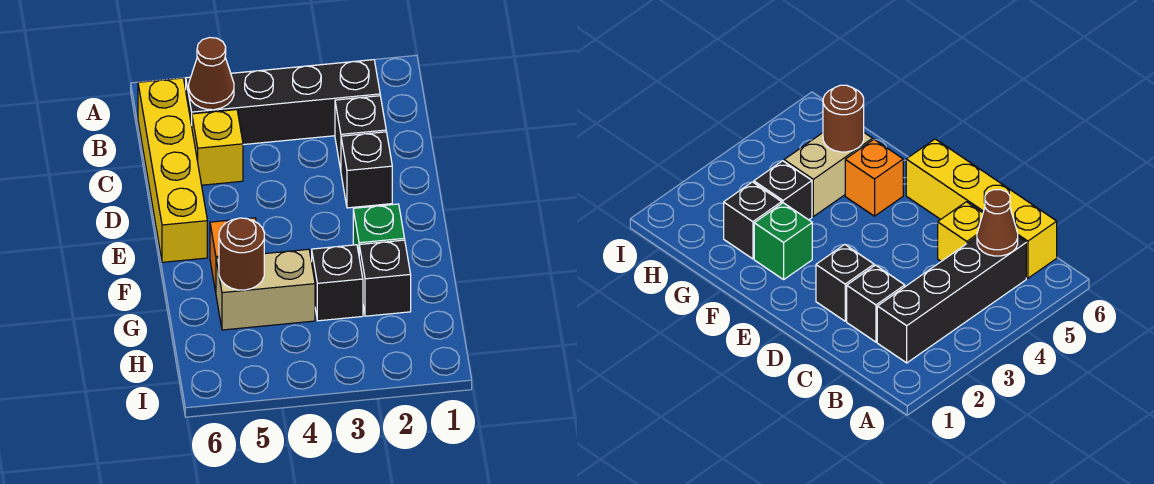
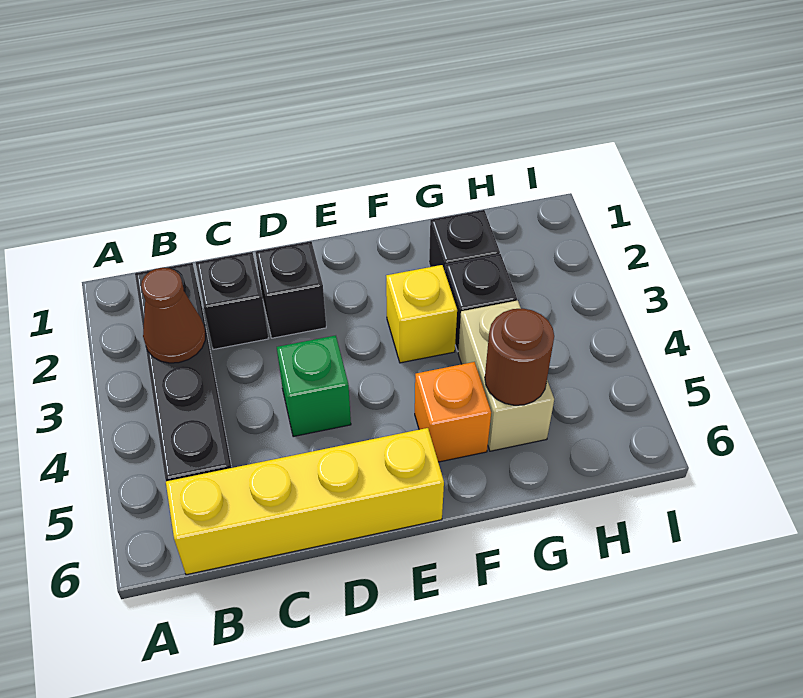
brown cone B5 level 2 -> brown cone B3 level 2
yellow brick C5 level 1 -> yellow brick F3 level 1
green brick F2 level 1 -> green brick D4 level 1

